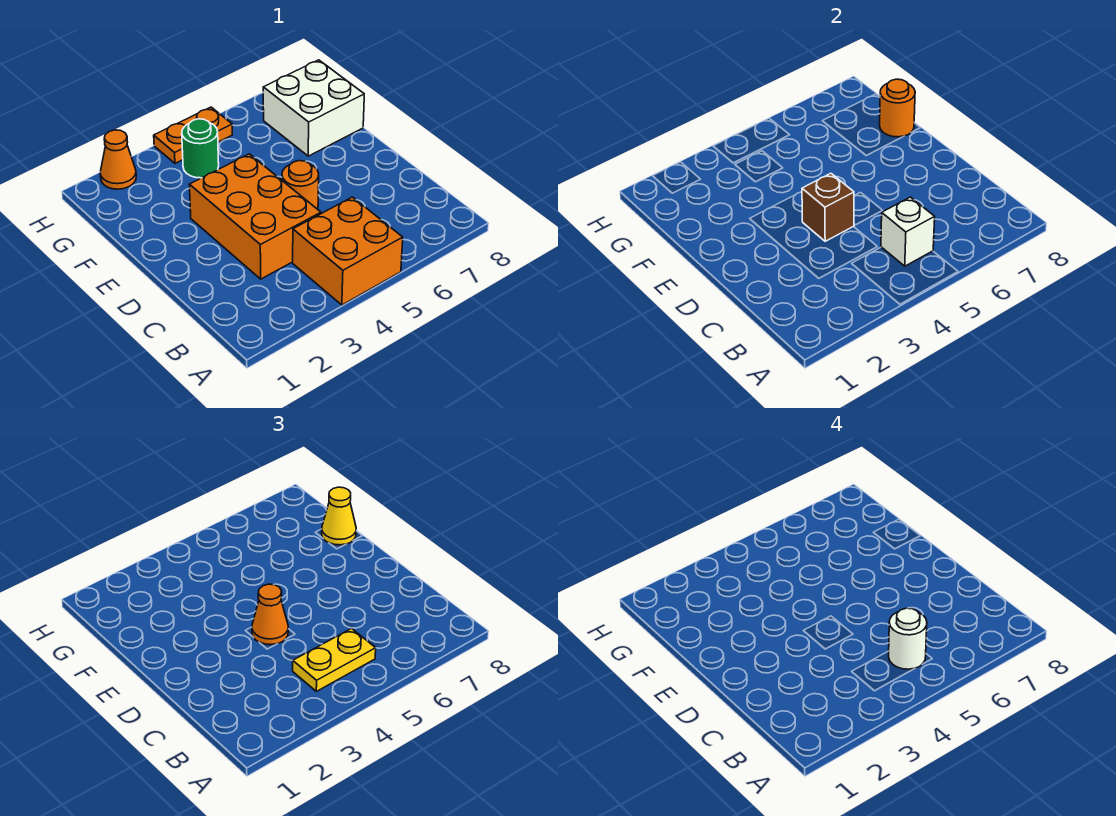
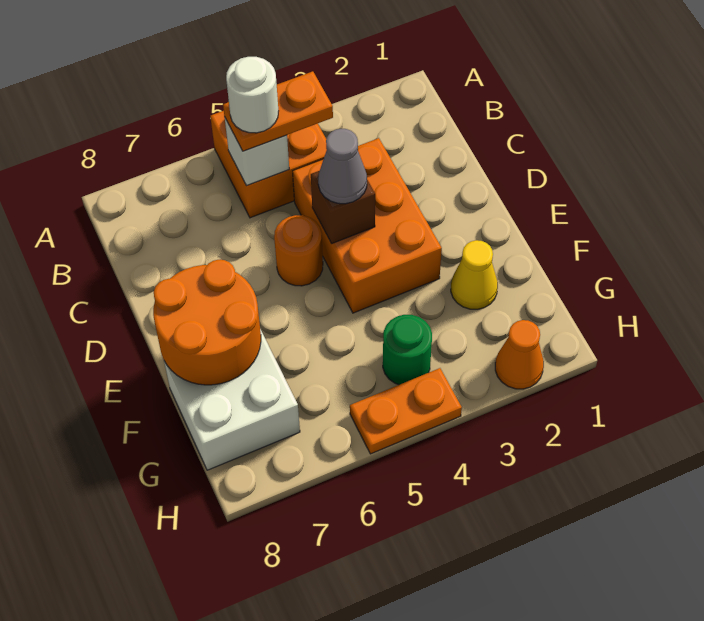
yellow plate B4:B5 level 3 -> orange plate B4:B5 level 3
orange cone D4 level 3 -> grey cone D4 level 3
orange round brick F8 level 2 -> orange round brick E7:F8 level 2
yellow cone F8 level 3 -> yellow cone F2 level 1

